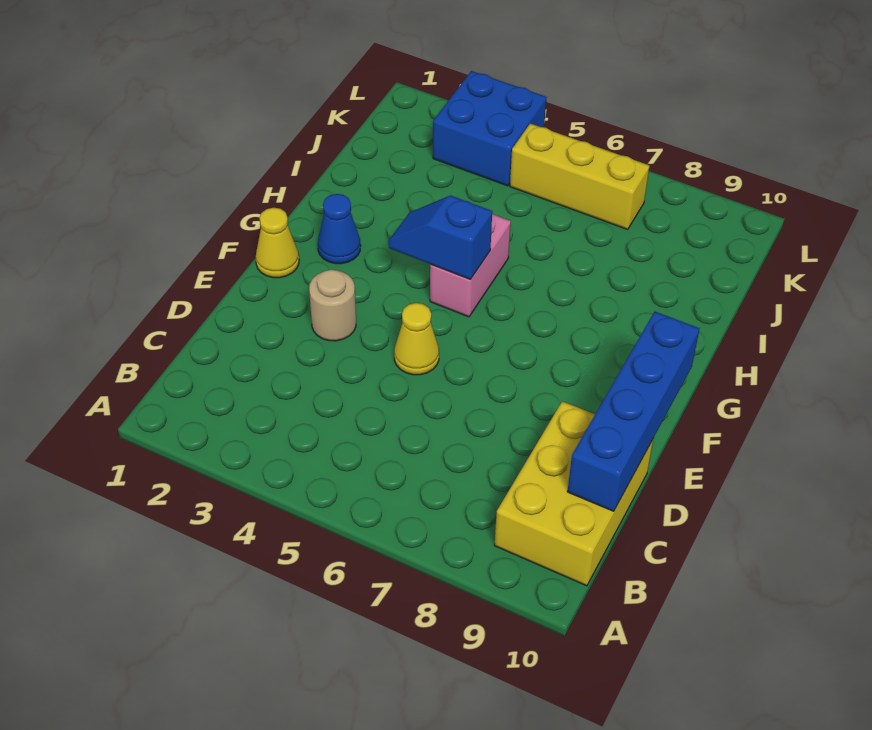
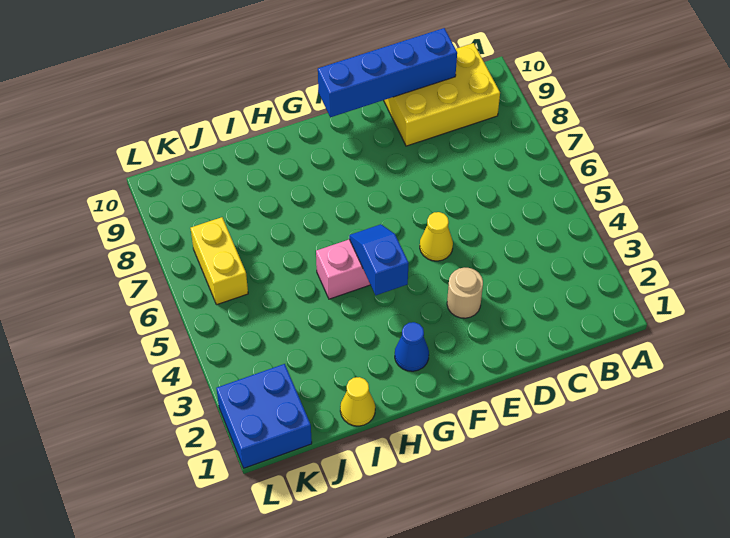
yellow cone F1 level 1 -> yellow cone I1 level 1
blue slope G4:G5 level 2 top 5 -> blue slope G4:G5 level 2 top 4
blue brick K3:L4 level 1 -> blue brick K1:L2 level 1
yellow brick K5:K7 level 1 -> yellow brick K6:K7 level 1

